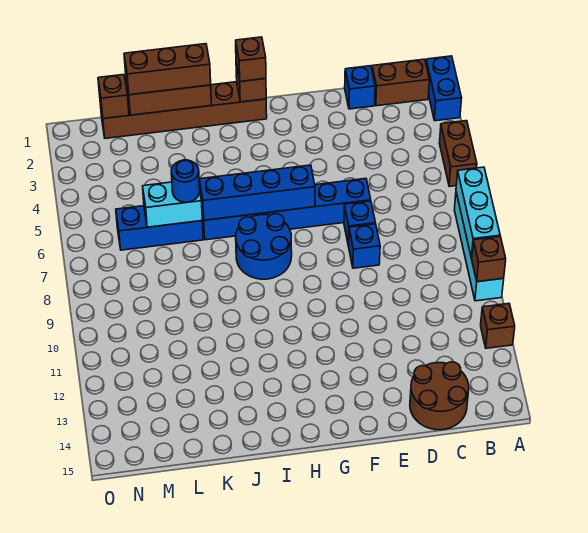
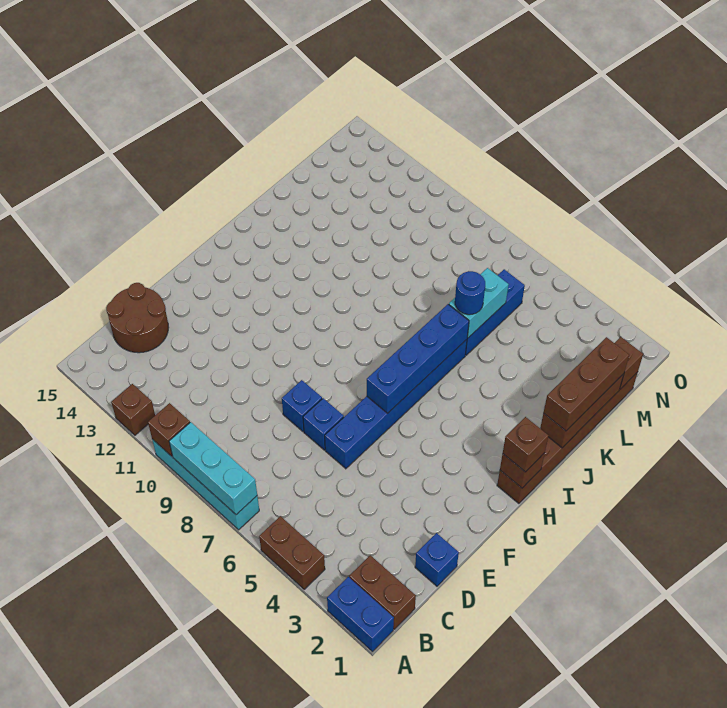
brown brick B1:C1 level 1 -> brown brick B1:B2 level 1
blue round brick H7:I8 level 1 -> none

